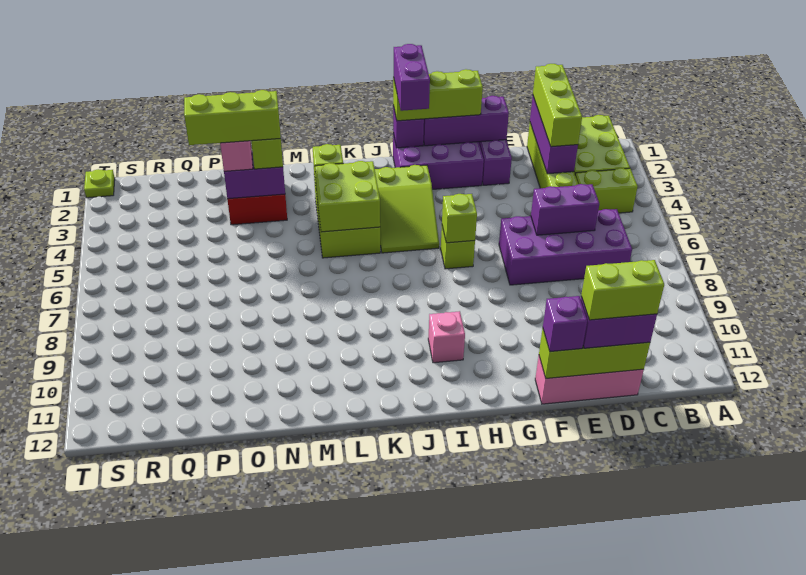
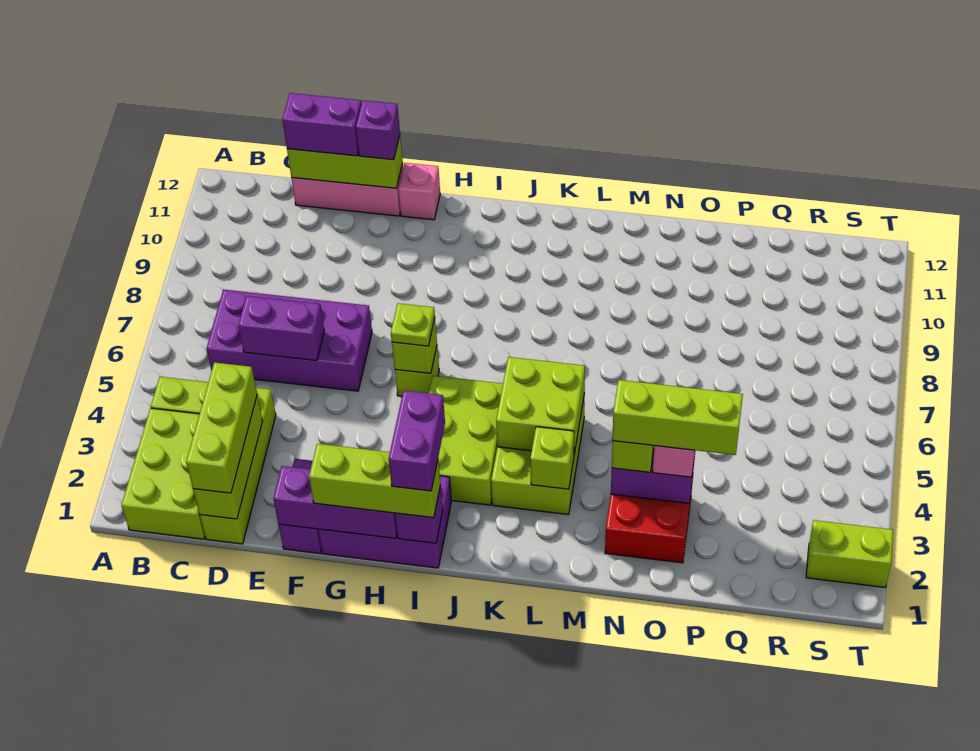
purple brick D1:D3 level 2 -> lime brick D1:D3 level 2
lime brick D12:E12 level 4 -> lime brick S2:T2 level 1
lime slope I3:J5 level 1 top 3 -> lime brick I3:J5 level 1
pink brick I10 level 1 -> pink brick G12 level 1
lime plate T1 level 1 -> lime plate H6 level 3

